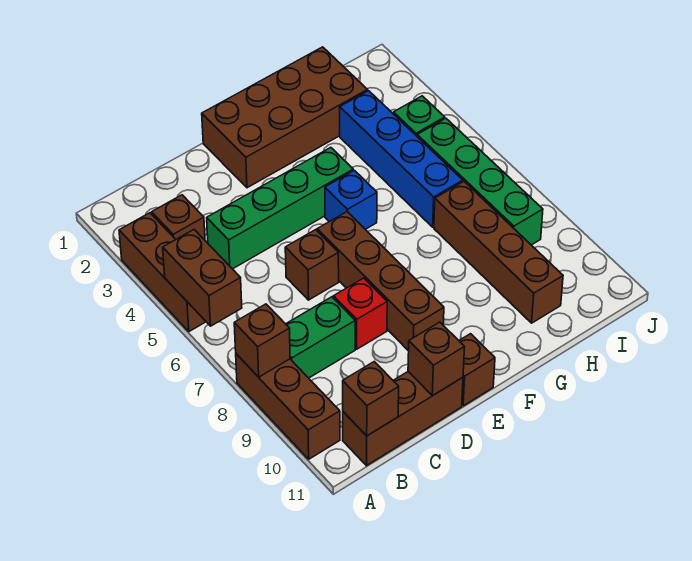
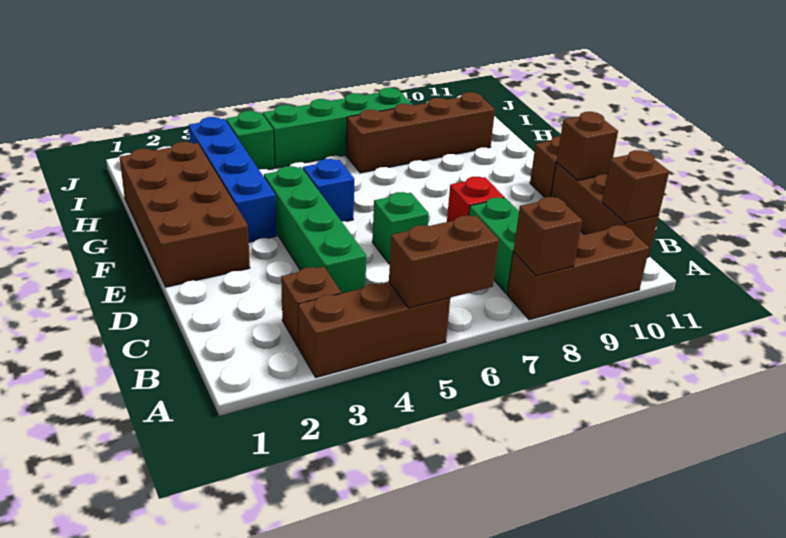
brown brick D6 level 1 -> green brick D6 level 1
brown brick E6:E9 level 1 -> none
blue brick H3:H6 level 1 -> blue brick F3:I3 level 1

